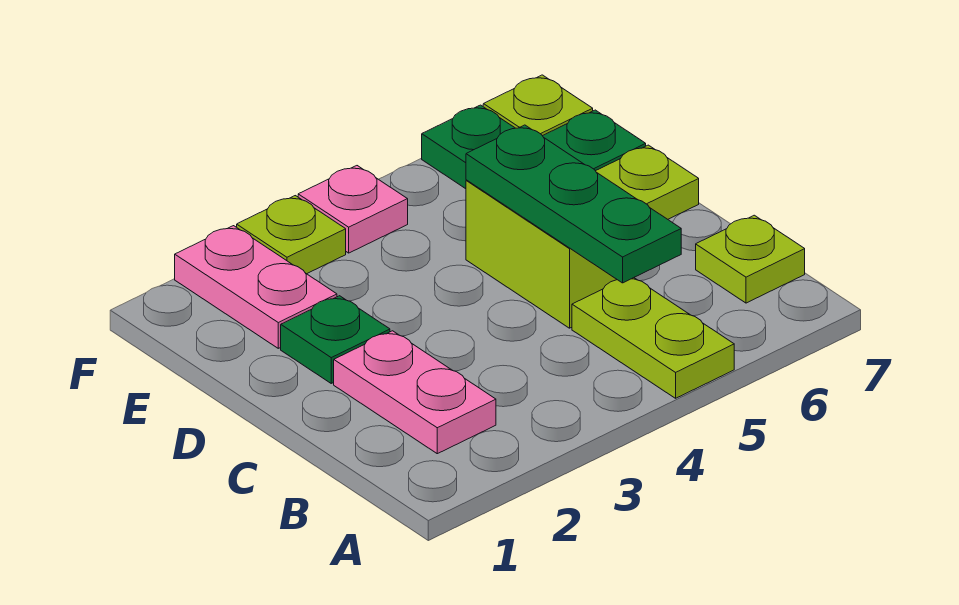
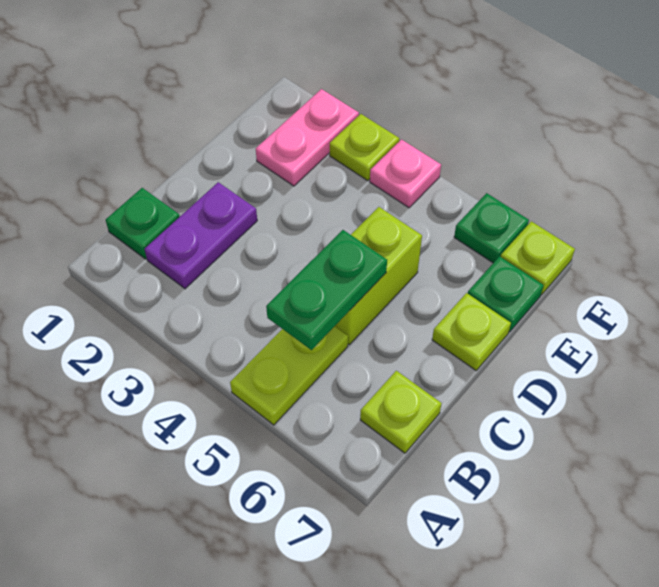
pink plate B2:C2 level 1 -> purple plate B2:C2 level 1
green plate B5:D5 level 2 -> green plate B5:C5 level 2
green plate D2 level 1 -> green plate B1 level 1

